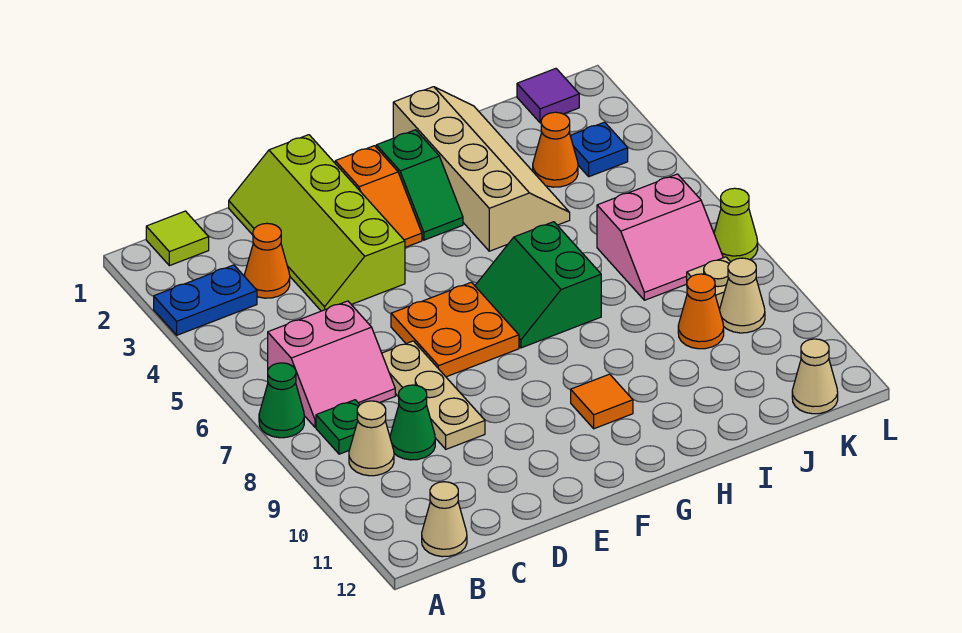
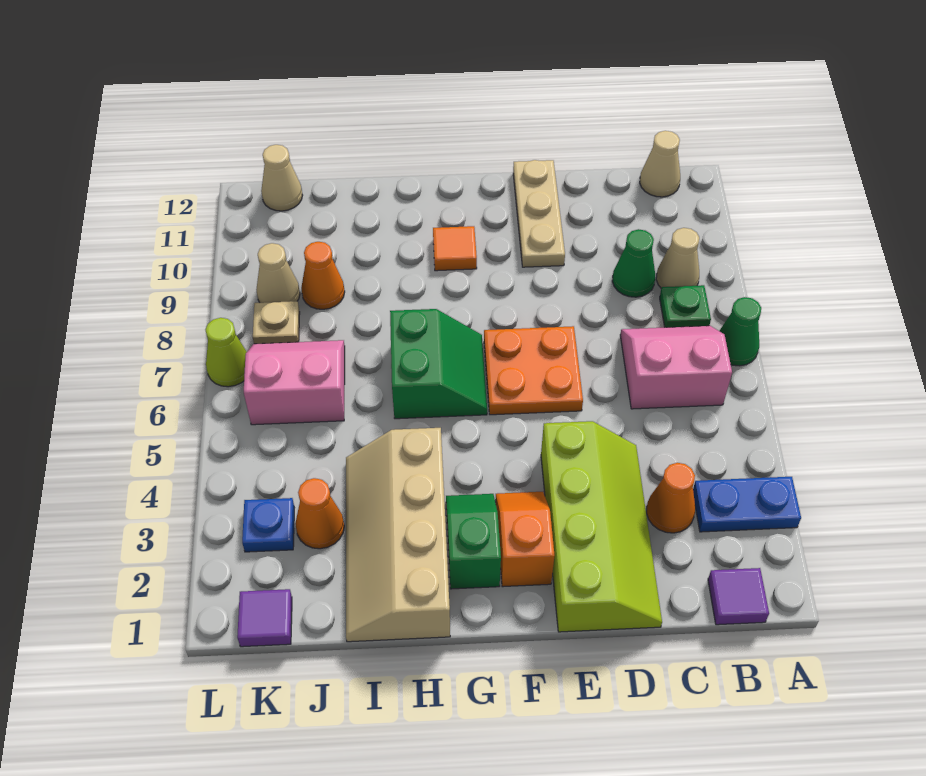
lime tile B1 level 1 -> purple tile B1 level 1
tan plate D7:D9 level 1 -> tan plate E10:E12 level 1

